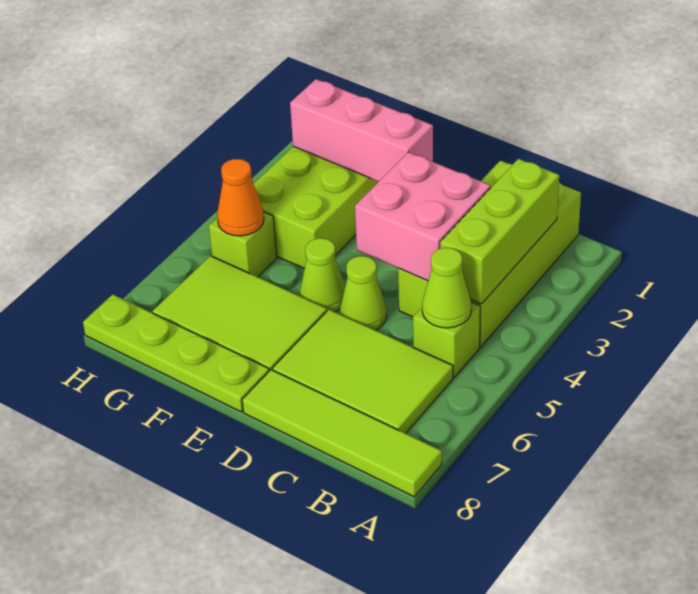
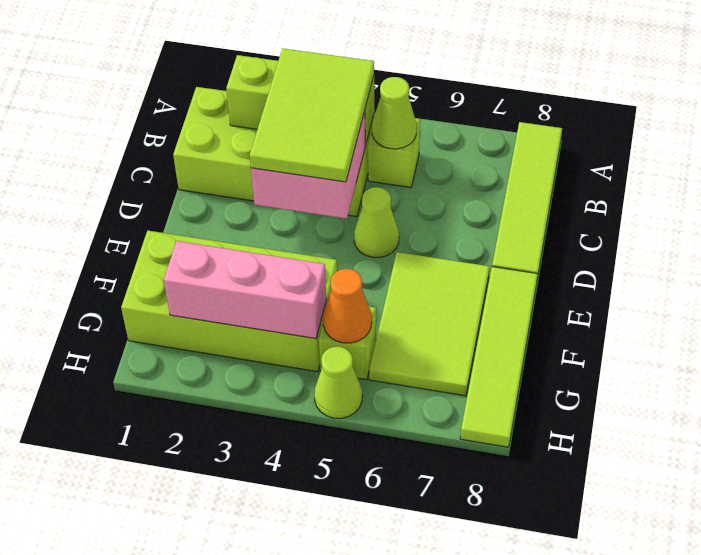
lime tile B6:D7 level 1 -> lime tile B3:D4 level 3
pink brick E2:G2 level 2 -> pink brick G2:G4 level 2
lime cone E5 level 1 -> lime cone H5 level 1
lime plate E8:H8 level 1 -> lime tile E8:H8 level 1

